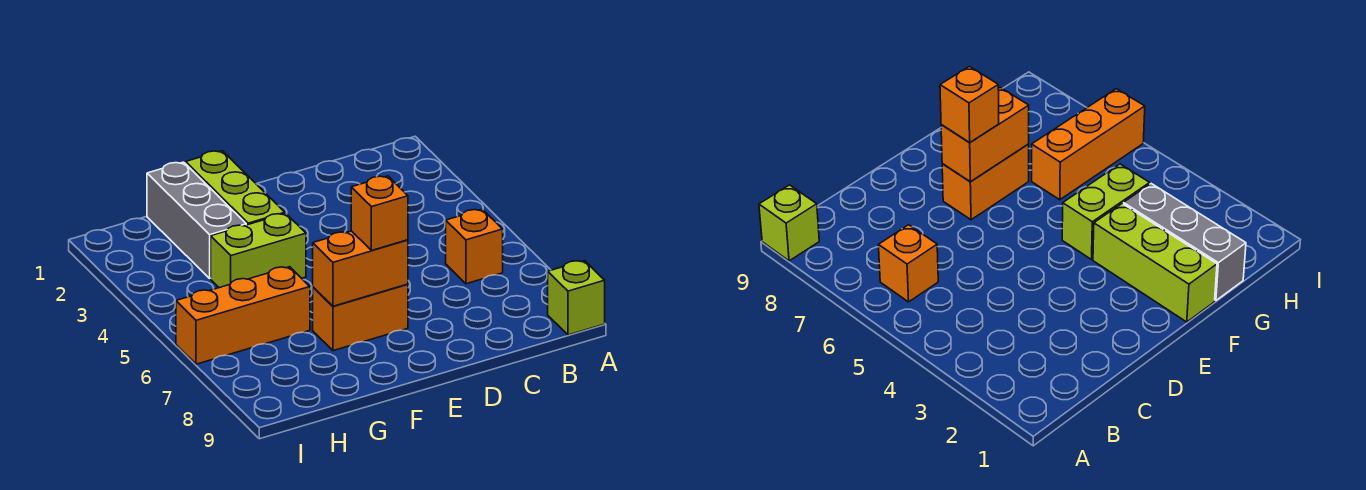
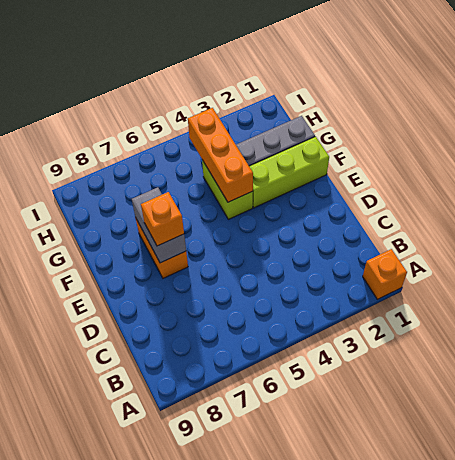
lime brick A9 level 1 -> none
orange brick B6 level 1 -> orange brick A1 level 1
orange brick E7:F7 level 2 -> grey brick E7:F7 level 2
orange brick G6:I6 level 1 -> orange brick F4:H4 level 2

